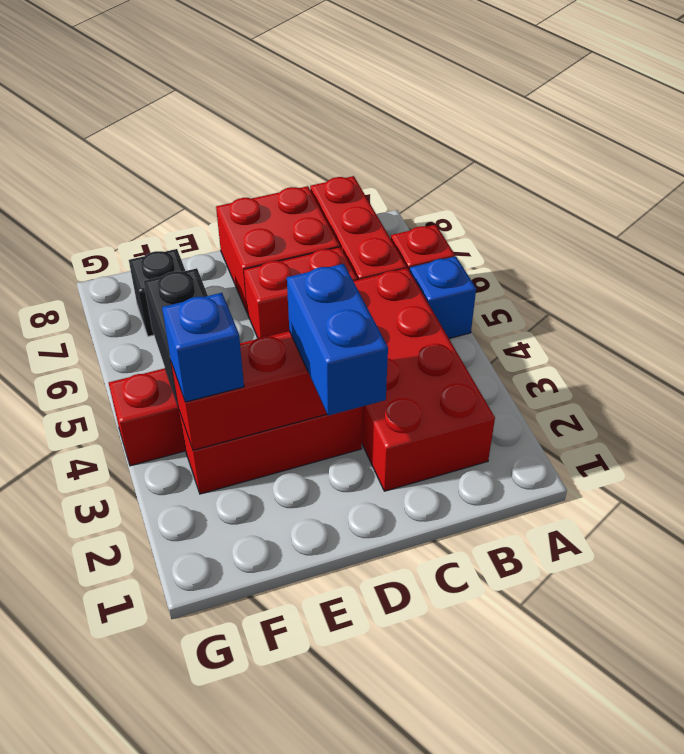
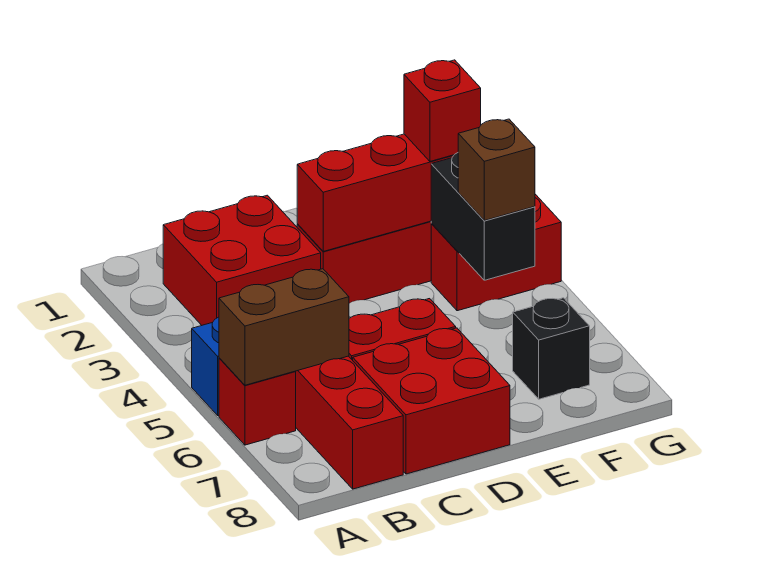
none -> brown brick A6:B6 level 2
red brick B2:C5 level 1 -> red brick B2:C3 level 1
blue brick D2:D3 level 3 -> none
blue brick F3 level 3 -> red brick F3 level 3
none -> brown brick F5 level 3

